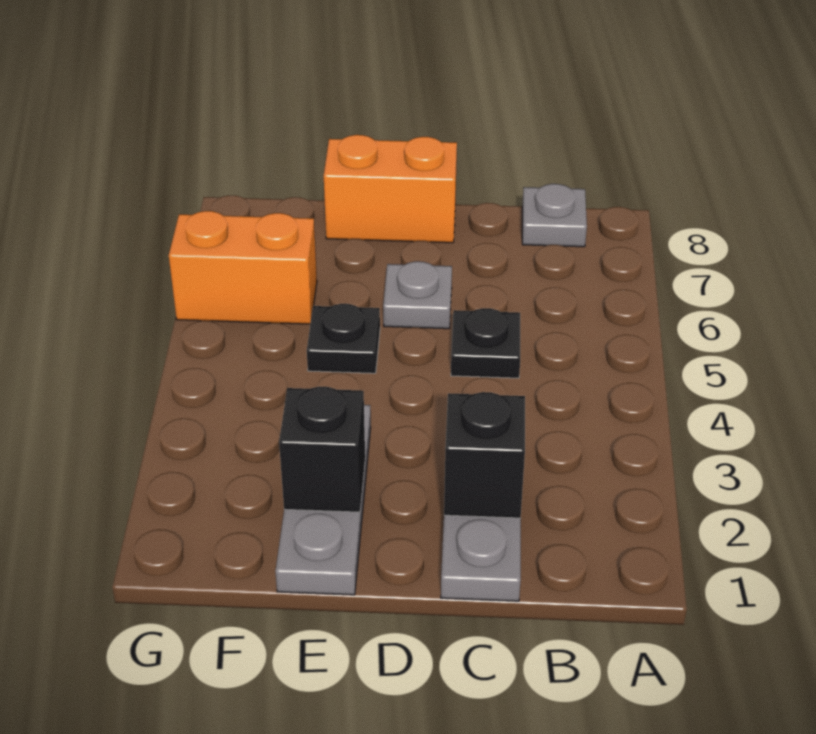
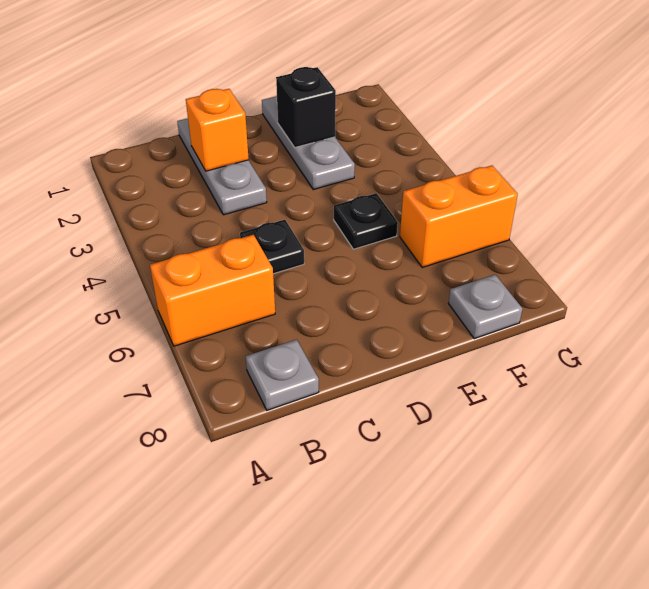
black brick C2 level 2 -> orange brick C2 level 2
grey plate D6 level 1 -> grey plate F8 level 1
orange brick D8:E8 level 1 -> orange brick A6:B6 level 1

